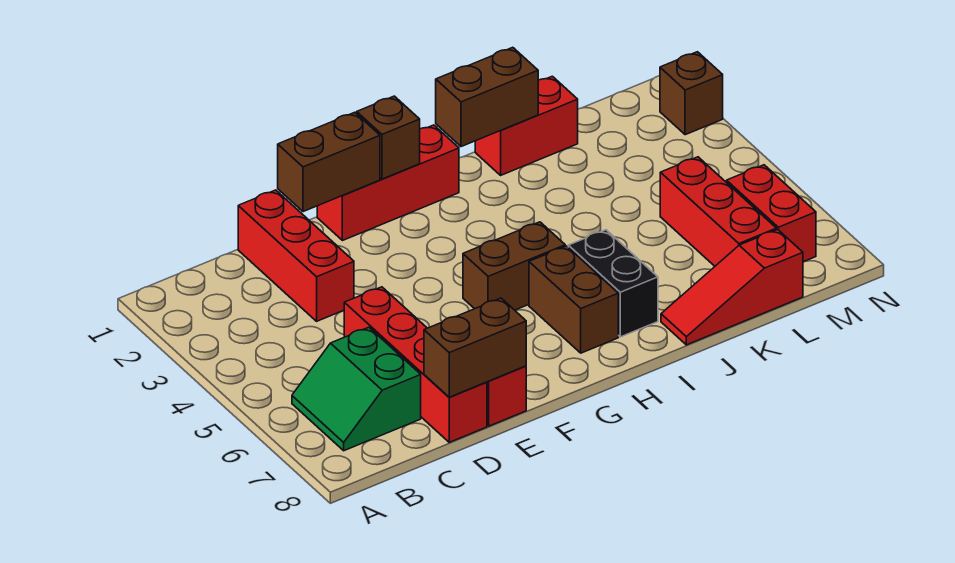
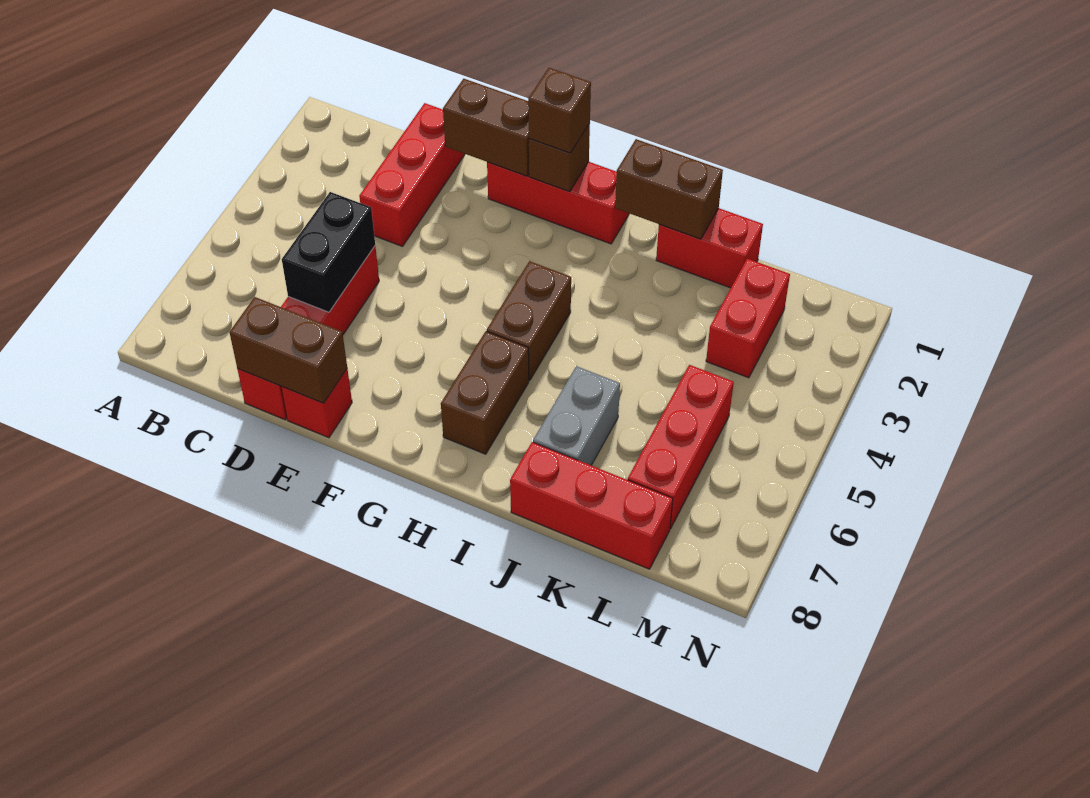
green slope B6:C7 level 1 top C -> none
brown brick G5:H5 level 1 -> brown brick H4:H5 level 1
black brick I6:I7 level 1 -> black brick D5:D6 level 2
none -> grey brick J6:J7 level 1
red slope J8:L8 level 1 top L -> red brick J8:L8 level 1
red brick M6:M7 level 1 -> red brick L2:L3 level 1
brown brick N2 level 1 -> brown brick G1 level 3

